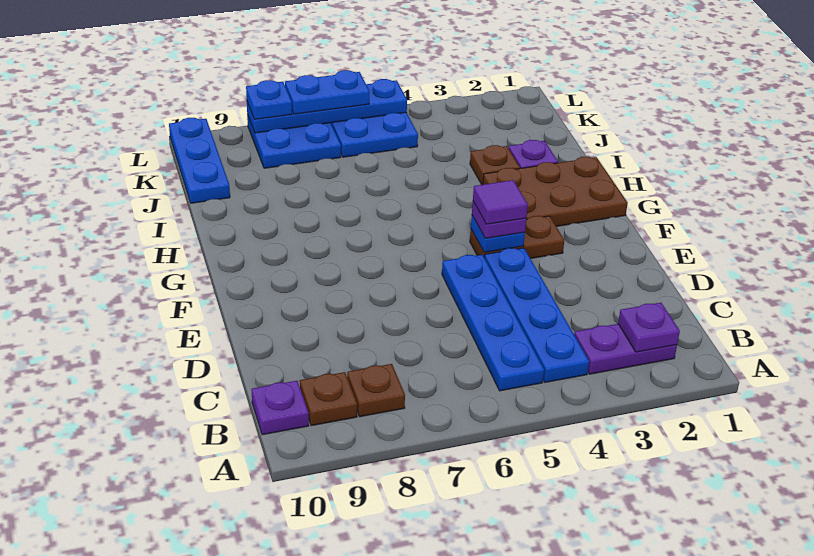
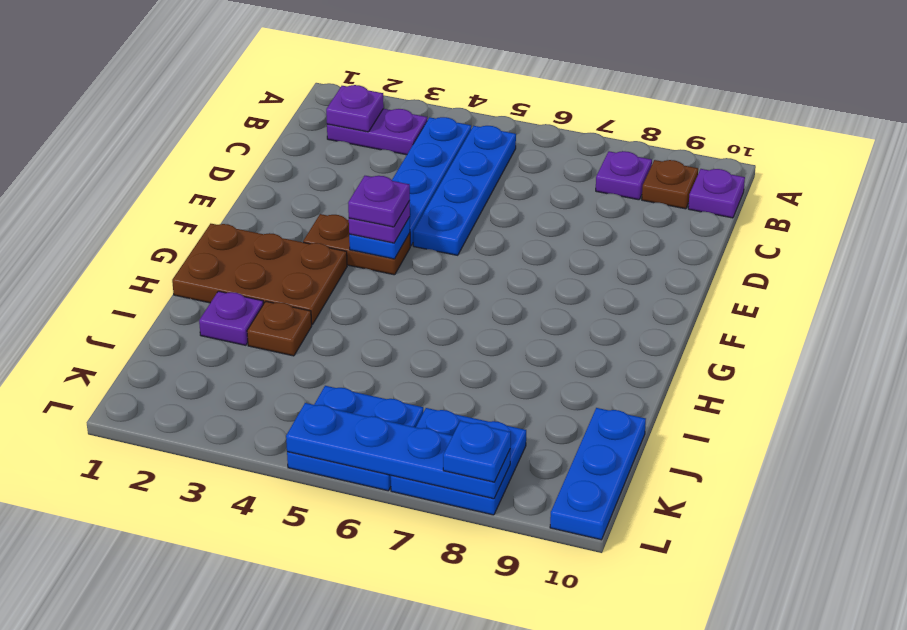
brown plate B8 level 1 -> purple plate B8 level 1
purple tile F4 level 4 -> purple plate F4 level 4
blue plate L6:L7 level 3 -> none

